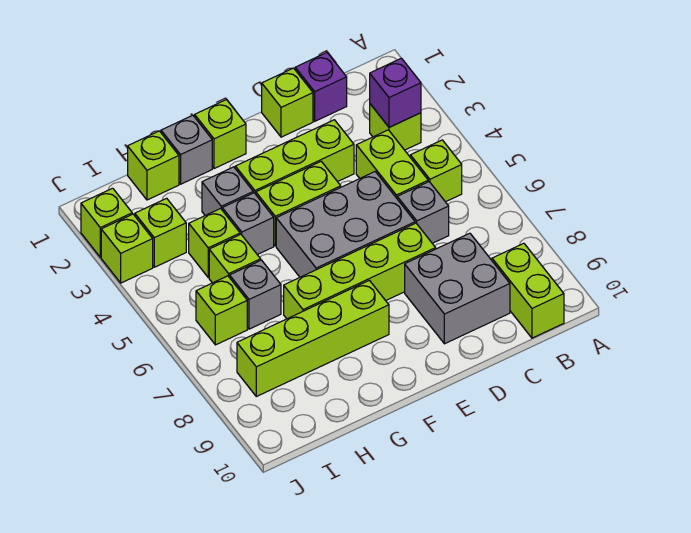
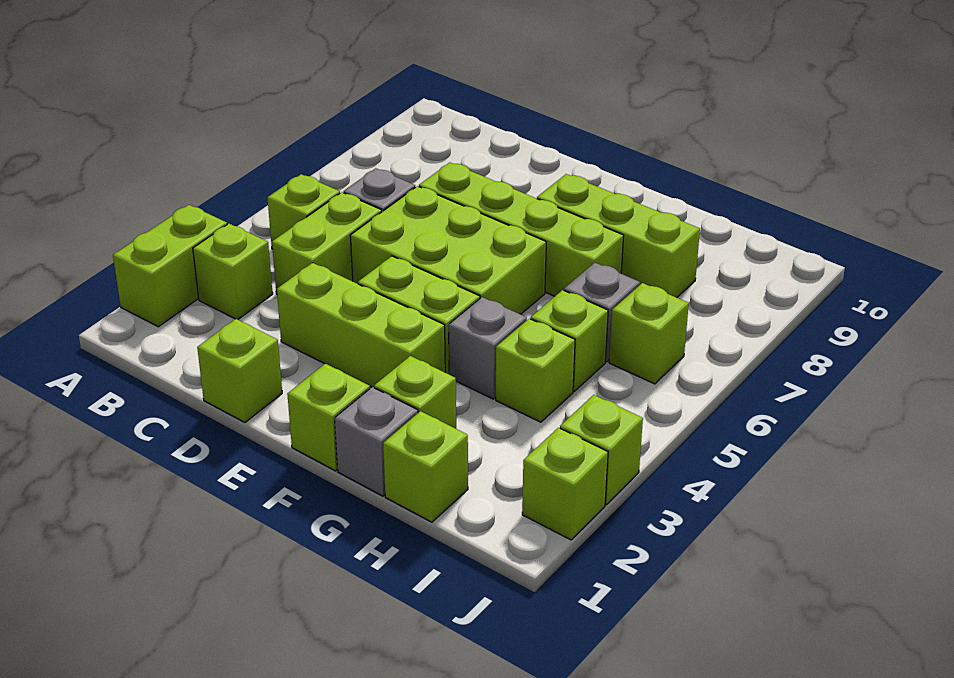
purple brick B3 level 2 -> none
lime brick B9:B10 level 1 -> lime brick A2:A3 level 1
purple brick C1 level 1 -> none
grey brick C8:D9 level 1 -> none
grey brick D5:F6 level 1 -> lime brick D5:F6 level 1
lime brick F8:I8 level 1 -> lime brick F8:H8 level 1
grey brick G3 level 1 -> none
lime brick I3 level 1 -> lime brick G2 level 1

